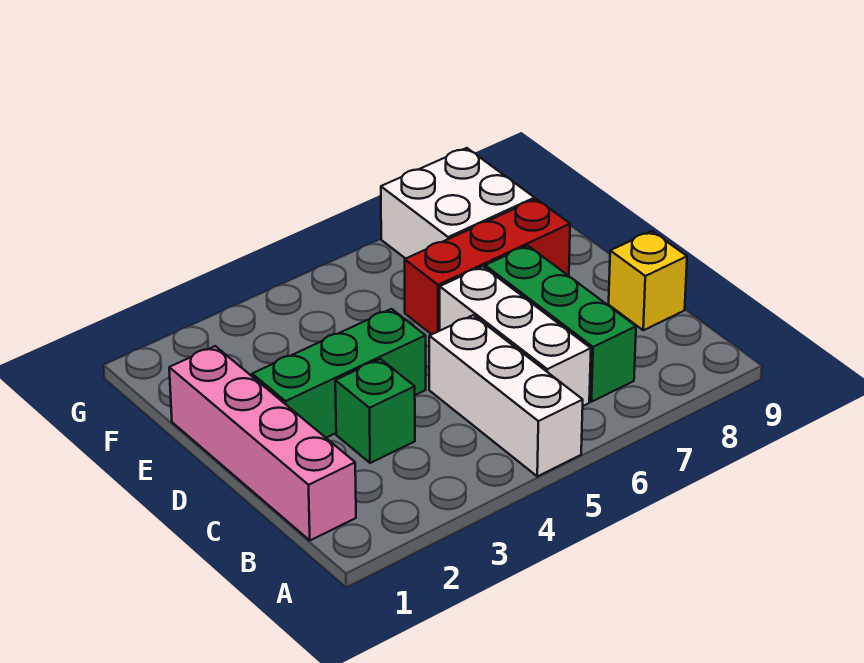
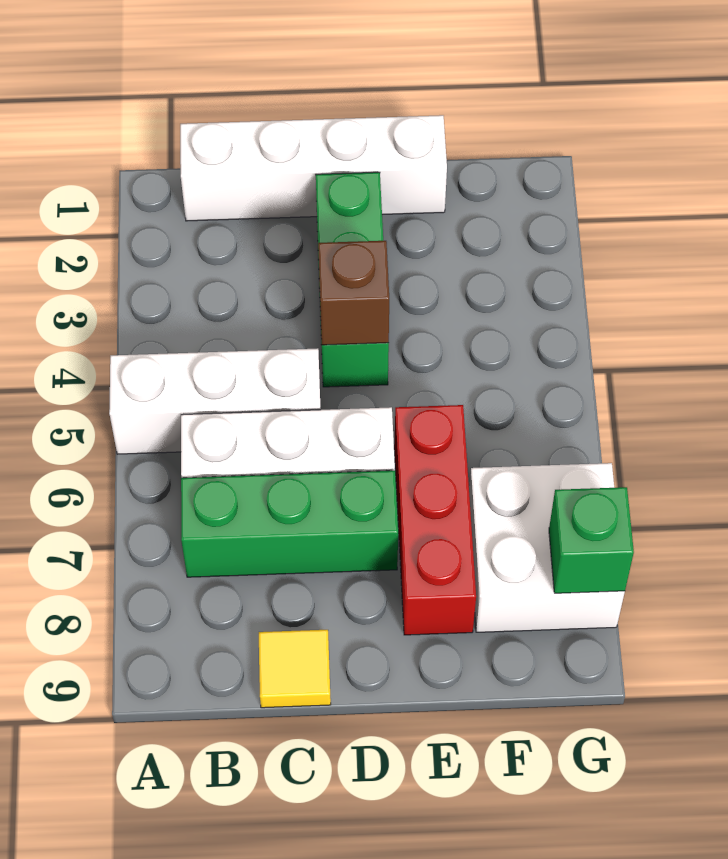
pink brick B1:E1 level 1 -> white brick B1:E1 level 1
green brick C3 level 1 -> green brick G8 level 2
yellow brick C9 level 1 -> yellow tile C9 level 1
none -> brown brick D4 level 2

